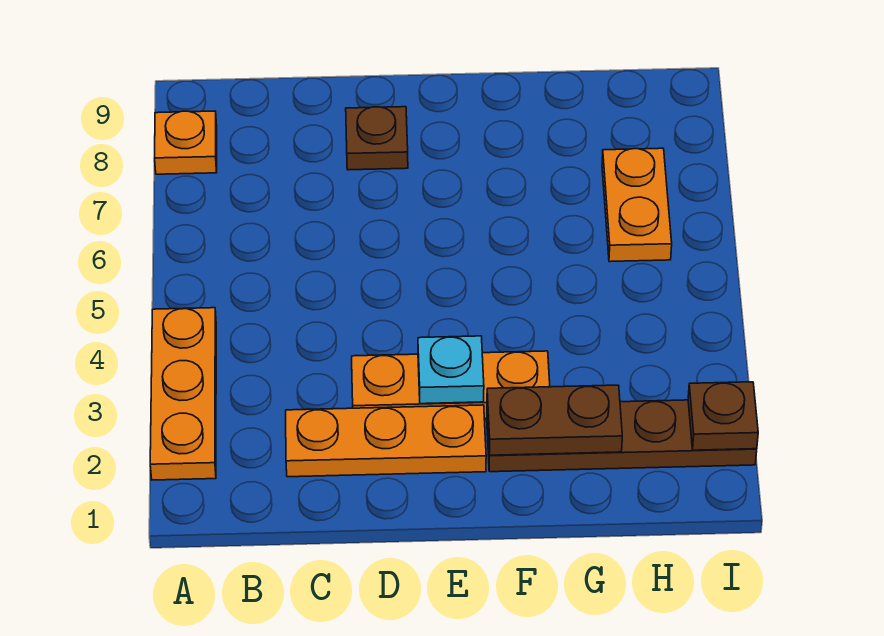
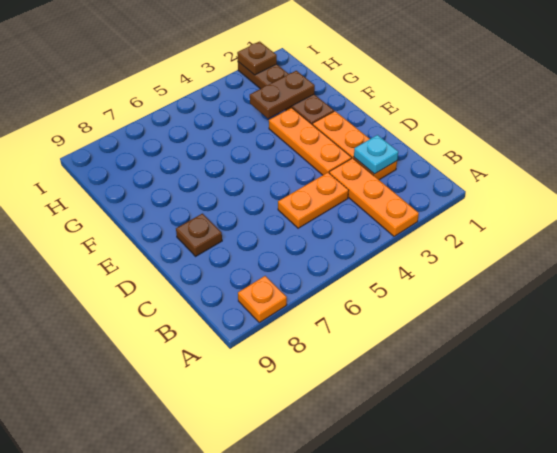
orange plate A2:A4 level 1 -> orange plate A3:C3 level 1
cyan plate E3 level 2 -> cyan plate C2 level 2
brown plate F2:G2 level 2 -> brown plate G2:G3 level 2
orange plate H6:H7 level 1 -> orange plate C4:C5 level 1

